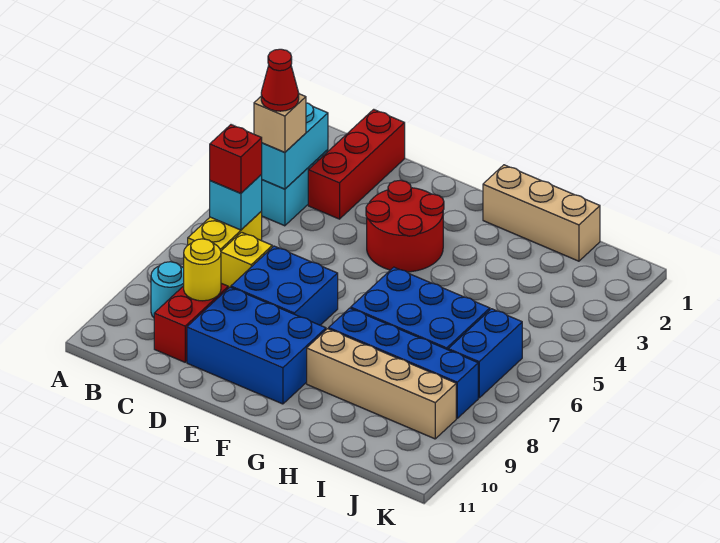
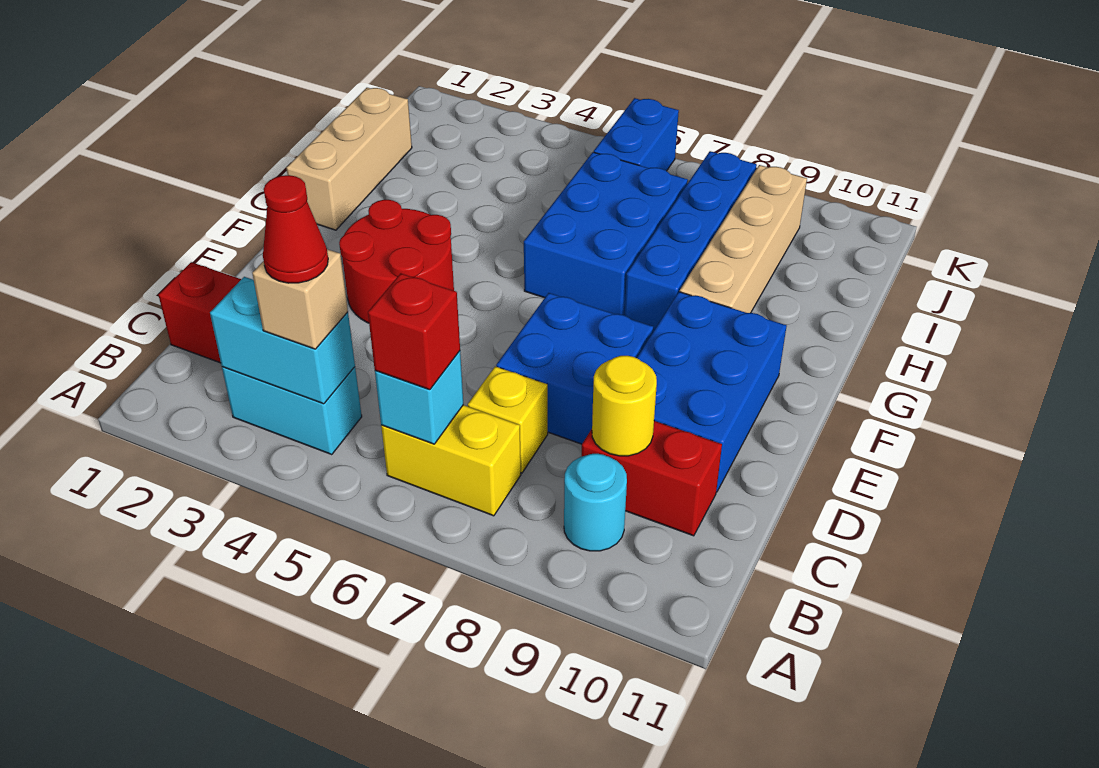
blue brick J6:J7 level 1 -> blue brick J6:K6 level 1

